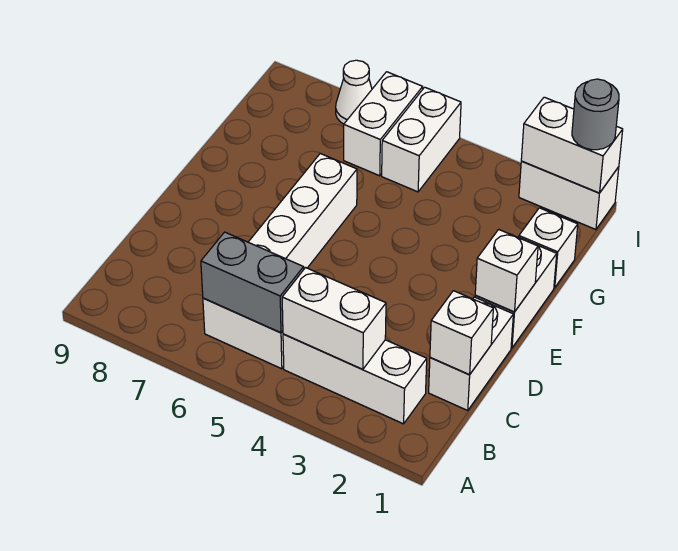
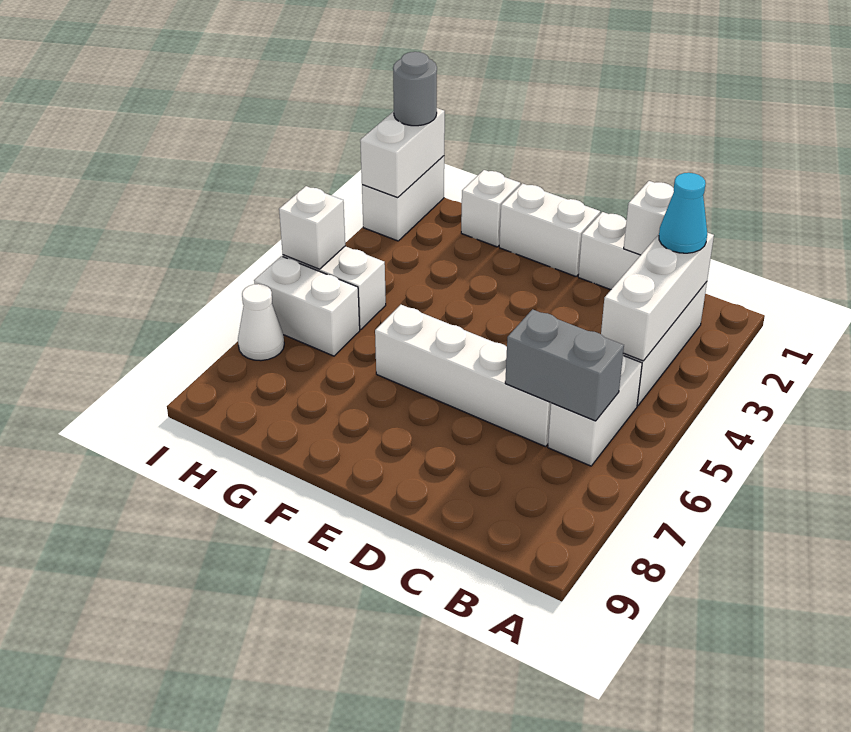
none -> cyan cone B2 level 3
white brick B3:B4 level 2 -> white brick B2:B4 level 2
grey brick B5:B6 level 2 -> grey brick B6:C6 level 2
white brick E1 level 2 -> white brick I5 level 2

